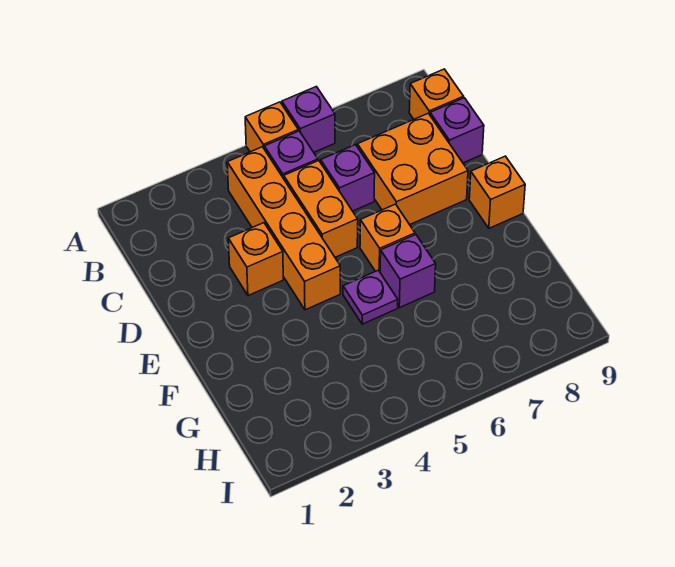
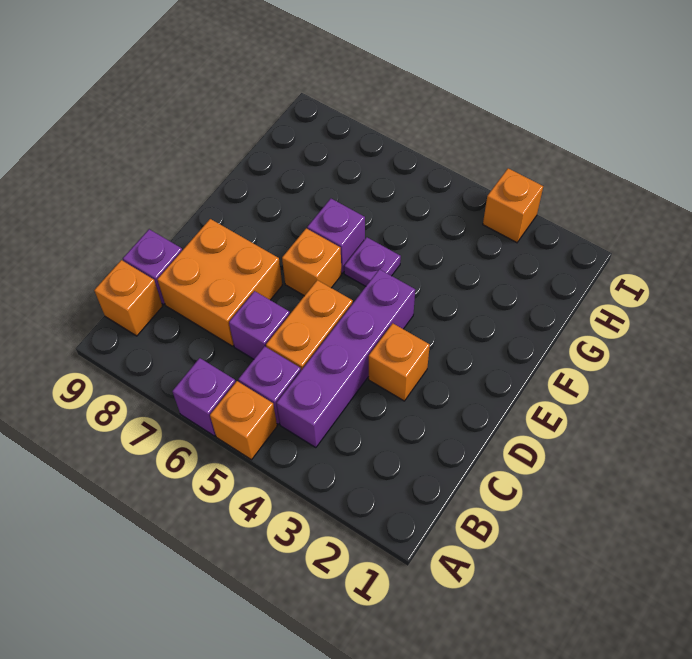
orange brick B4:E4 level 1 -> purple brick B4:E4 level 1
orange brick E9 level 1 -> orange brick I3 level 1

